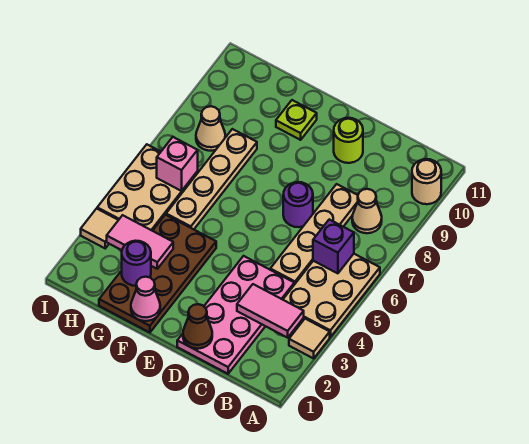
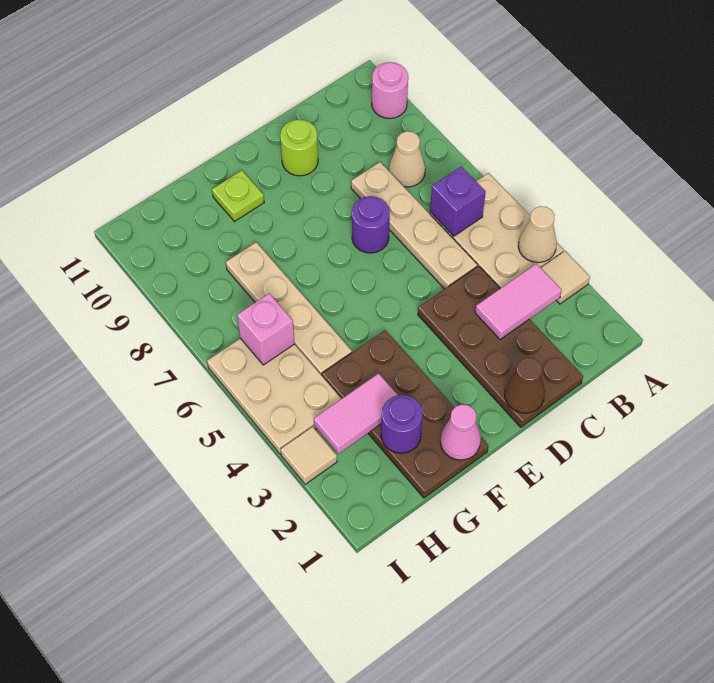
tan round brick A10 level 1 -> pink round brick A10 level 1
pink plate C1:D4 level 1 -> brown plate C1:D4 level 1
tan cone H8 level 1 -> tan cone A4 level 2

